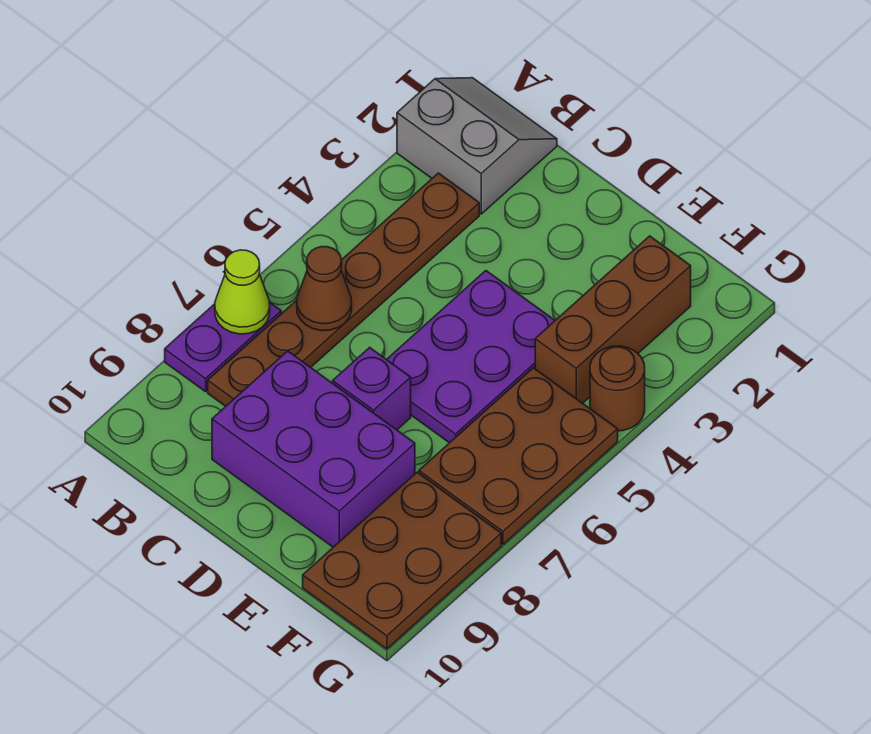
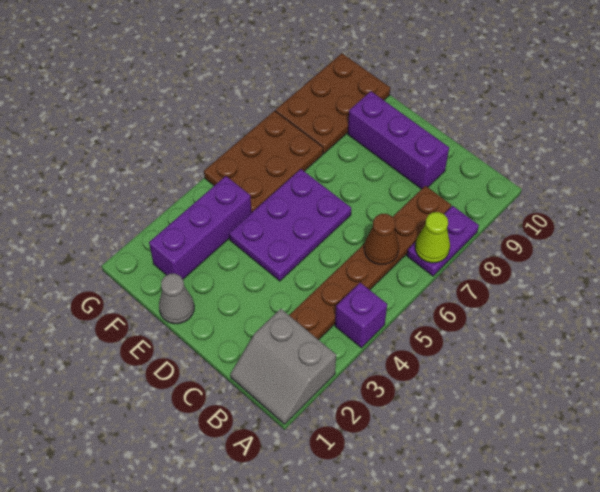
purple brick C8:E9 level 1 -> purple brick C9:E9 level 1
purple brick D7 level 1 -> purple brick A4 level 1
none -> grey cone E1 level 1
brown brick F2:F4 level 1 -> purple brick F2:F4 level 1
brown round brick G4 level 1 -> none

